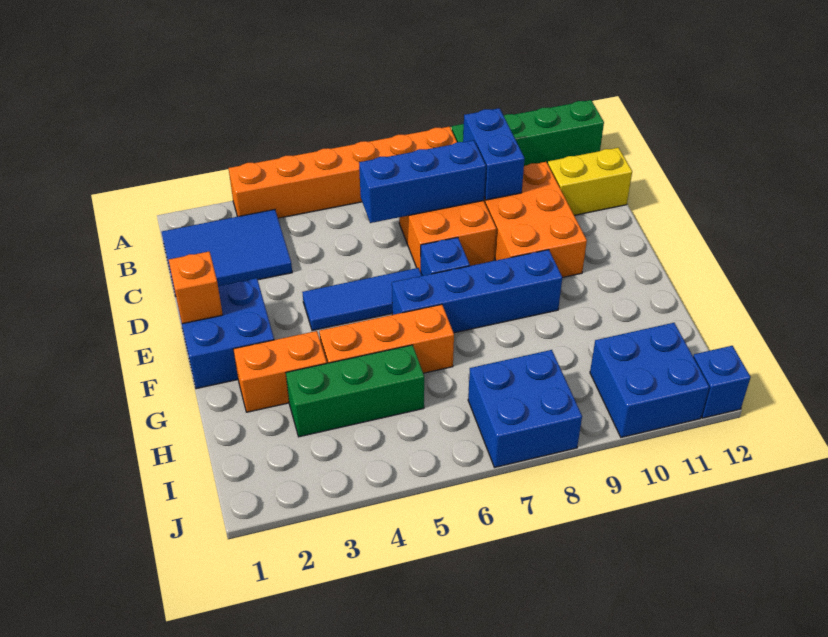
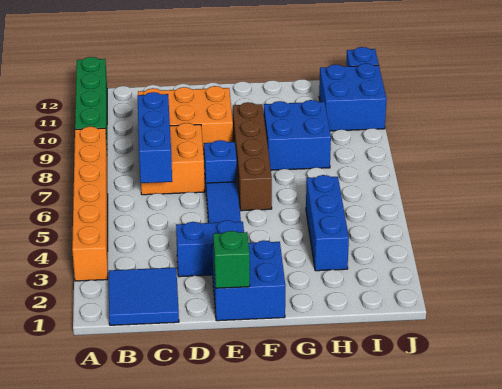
blue tile B1:C3 level 1 -> blue tile B1:C2 level 1
blue brick B9:C9 level 2 -> blue brick D3:E3 level 1
yellow brick C11:C12 level 1 -> none
orange brick E1 level 2 -> green brick E1 level 2
blue brick F6:F9 level 1 -> brown brick F6:F9 level 1
orange brick G2:G3 level 1 -> none
orange brick G4:G6 level 1 -> none
green brick H3:H5 level 1 -> blue brick H3:H5 level 1
blue brick I7:J8 level 1 -> blue brick G8:H9 level 1

